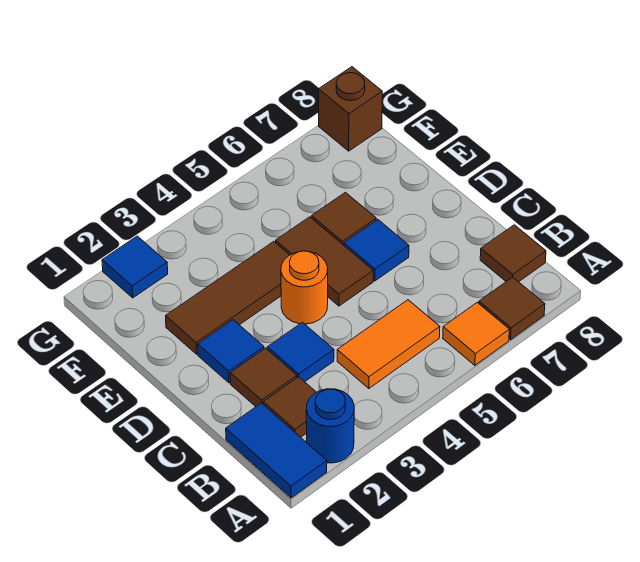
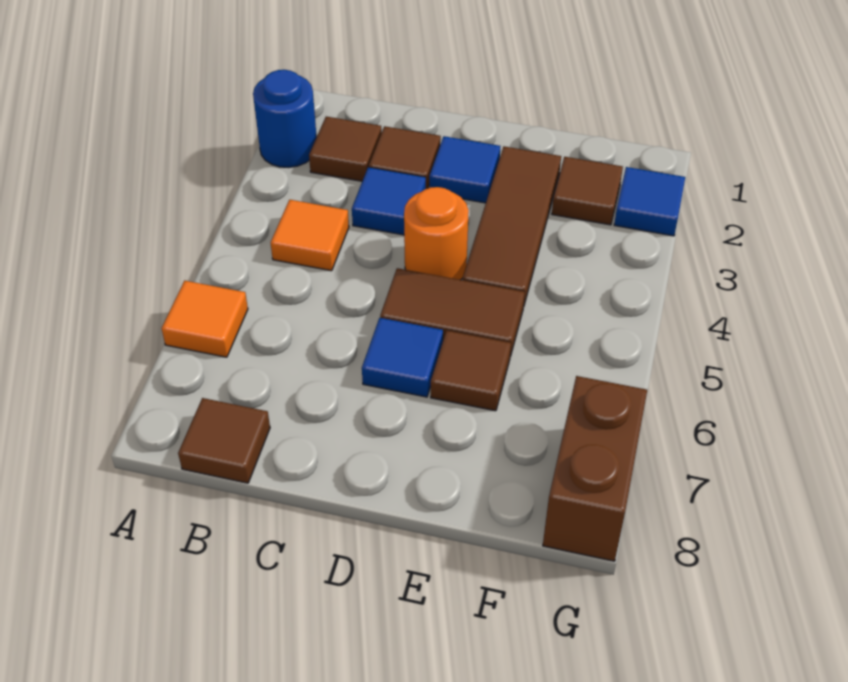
blue tile A1:B1 level 1 -> none
brown tile A7 level 1 -> brown tile F2 level 1
orange tile B4:B5 level 1 -> orange tile B4 level 1
brown brick G8 level 1 -> brown brick G7:G8 level 1

